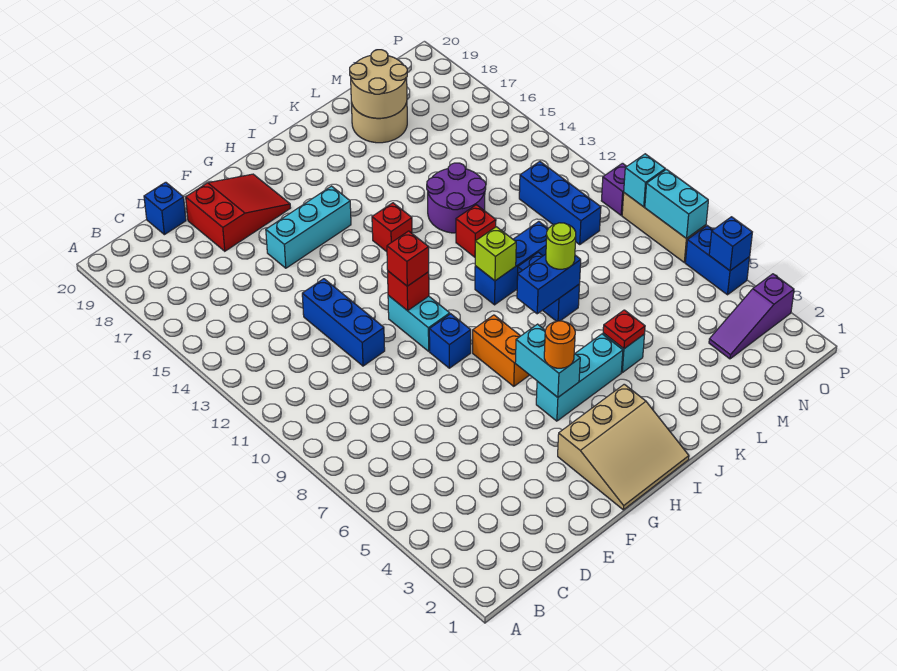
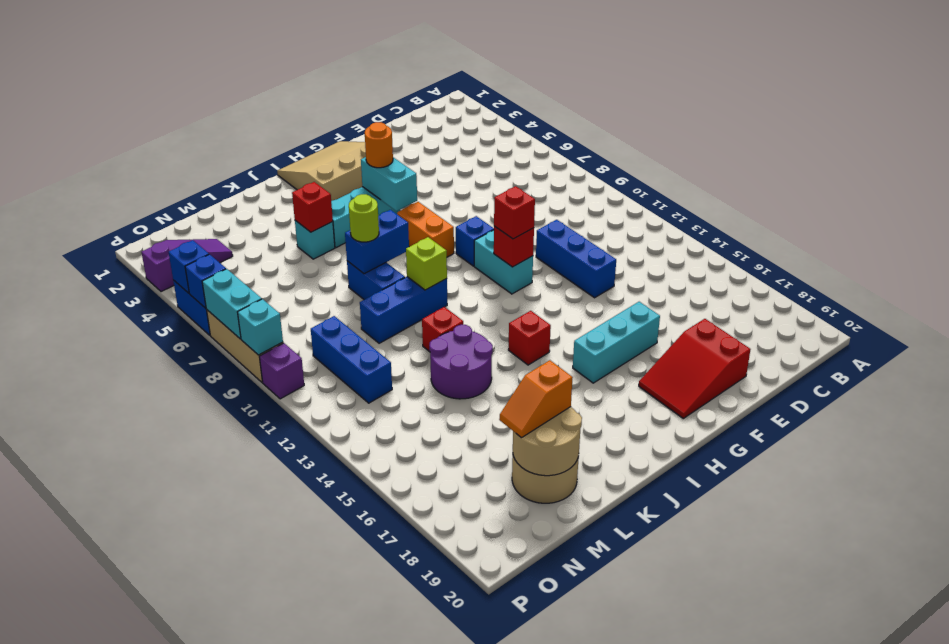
blue brick D20 level 1 -> blue brick P6 level 2
red plate K5 level 2 -> red brick K5 level 2
none -> orange slope L18:M18 level 3 top L

